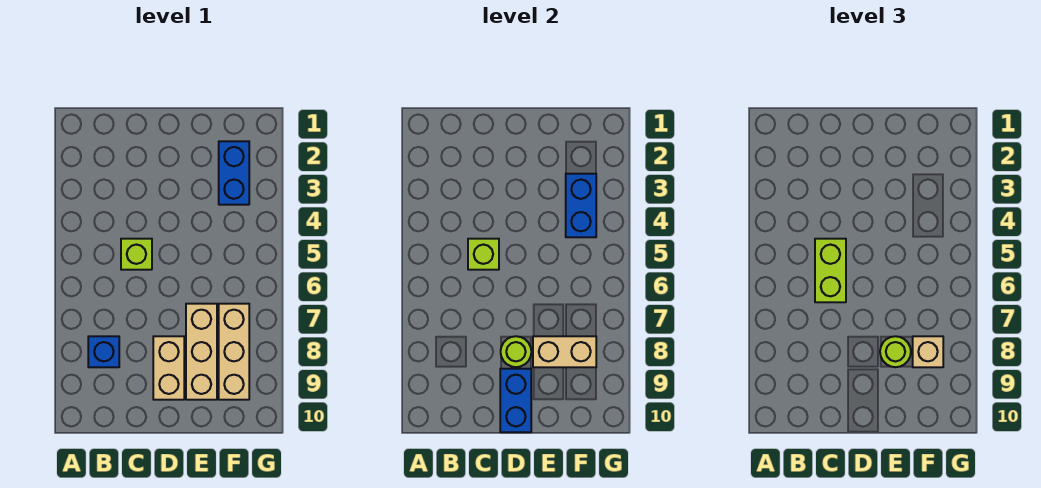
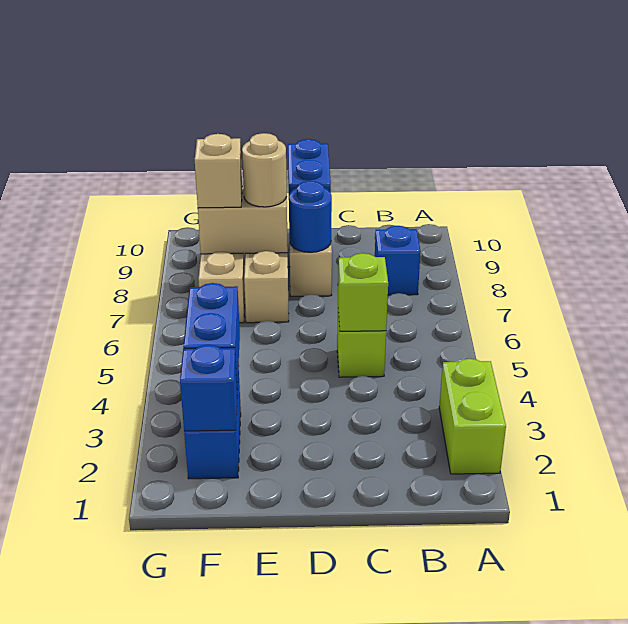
lime brick C5:C6 level 3 -> lime brick A2:A3 level 1
lime round brick D8 level 2 -> blue round brick D8 level 2
lime round brick E8 level 3 -> tan round brick E8 level 3
none -> blue brick F2 level 2

